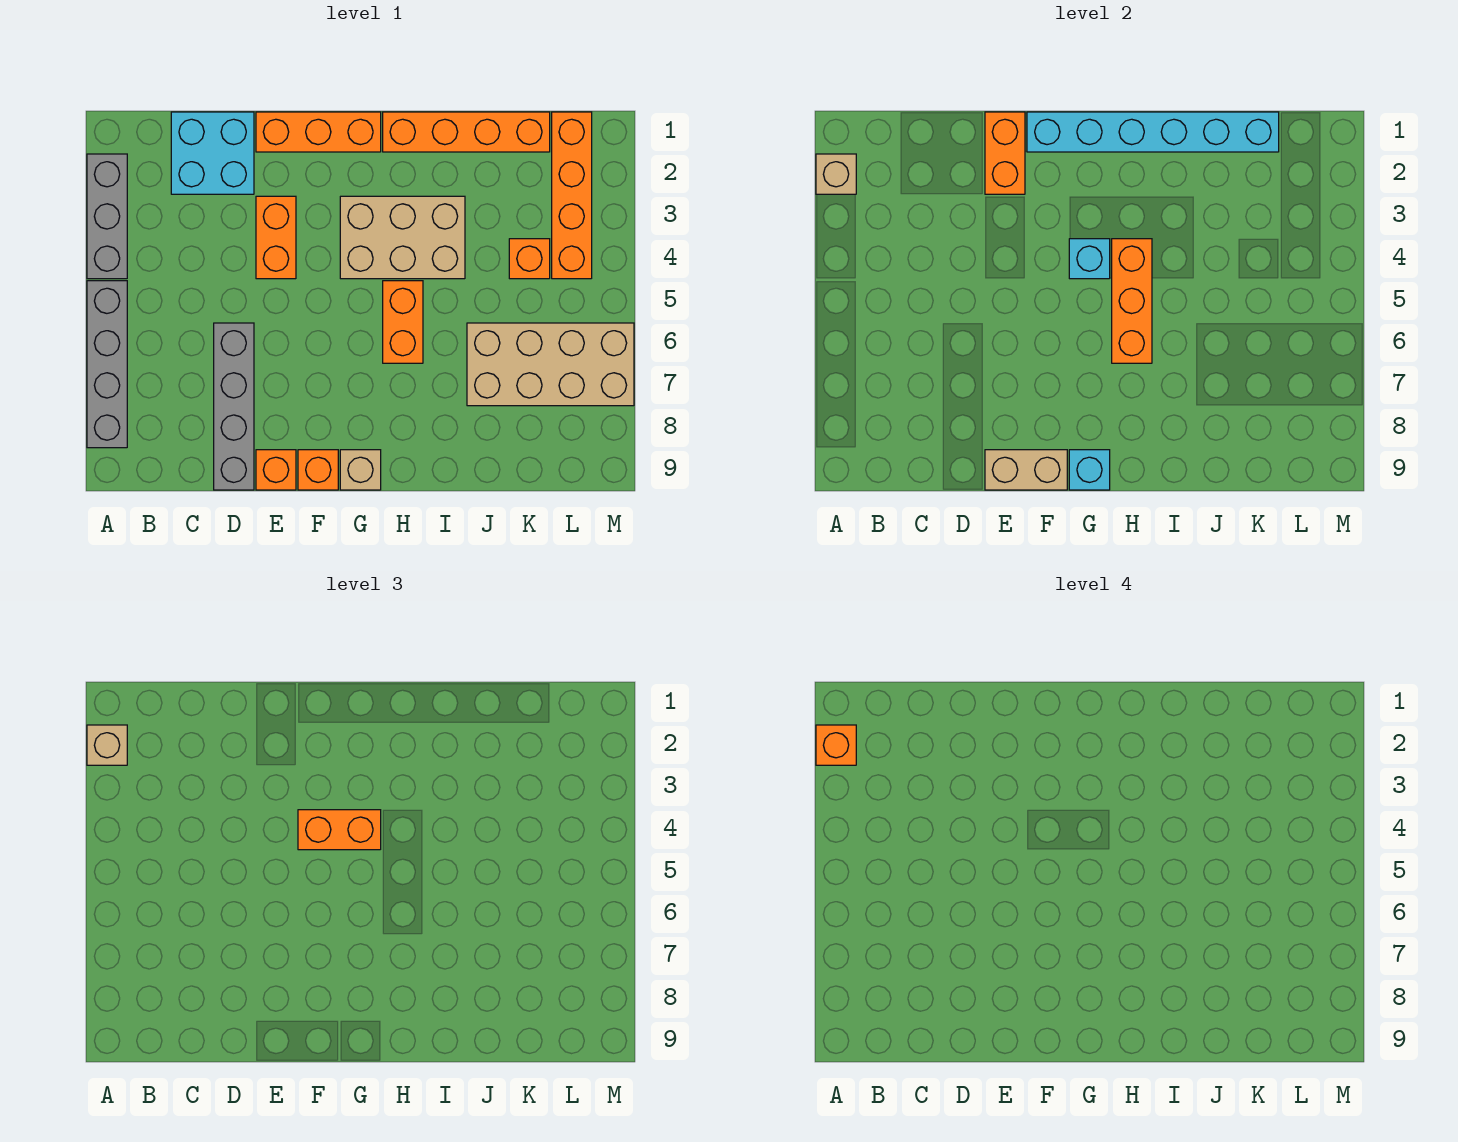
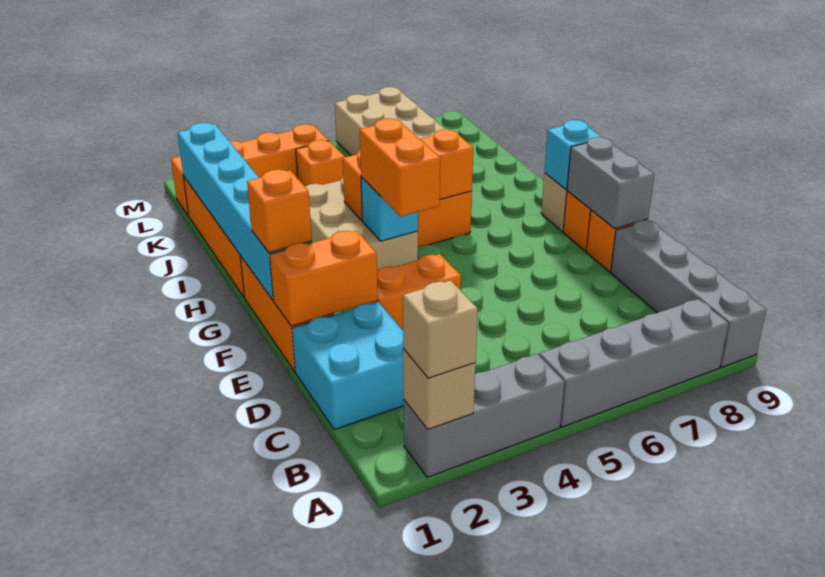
orange brick A2 level 4 -> orange brick F1 level 3
grey brick D6:D9 level 1 -> grey brick A9:D9 level 1
tan brick E9:F9 level 2 -> grey brick E9:F9 level 2

